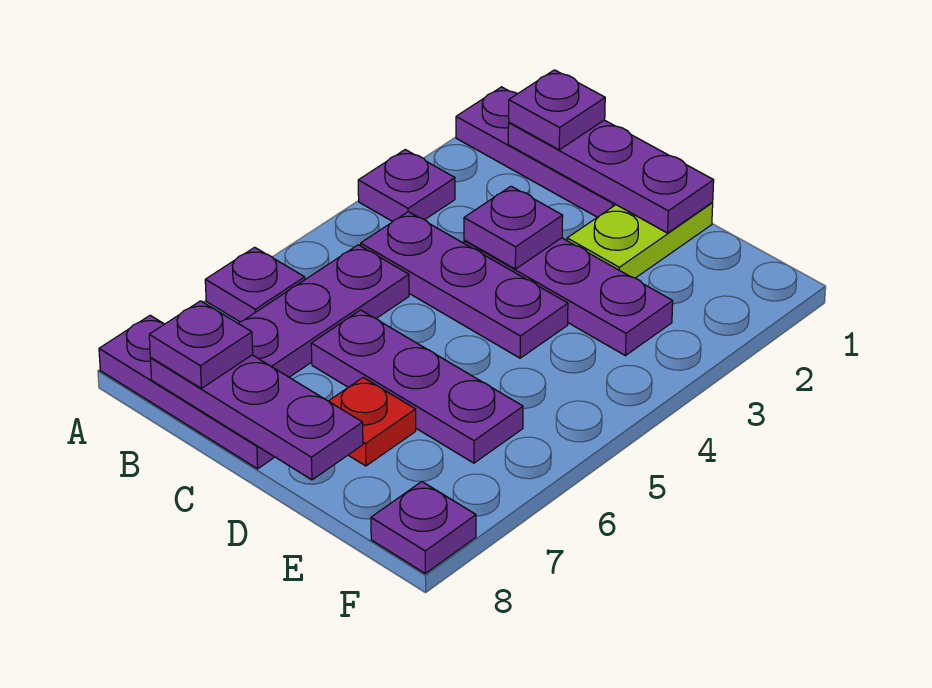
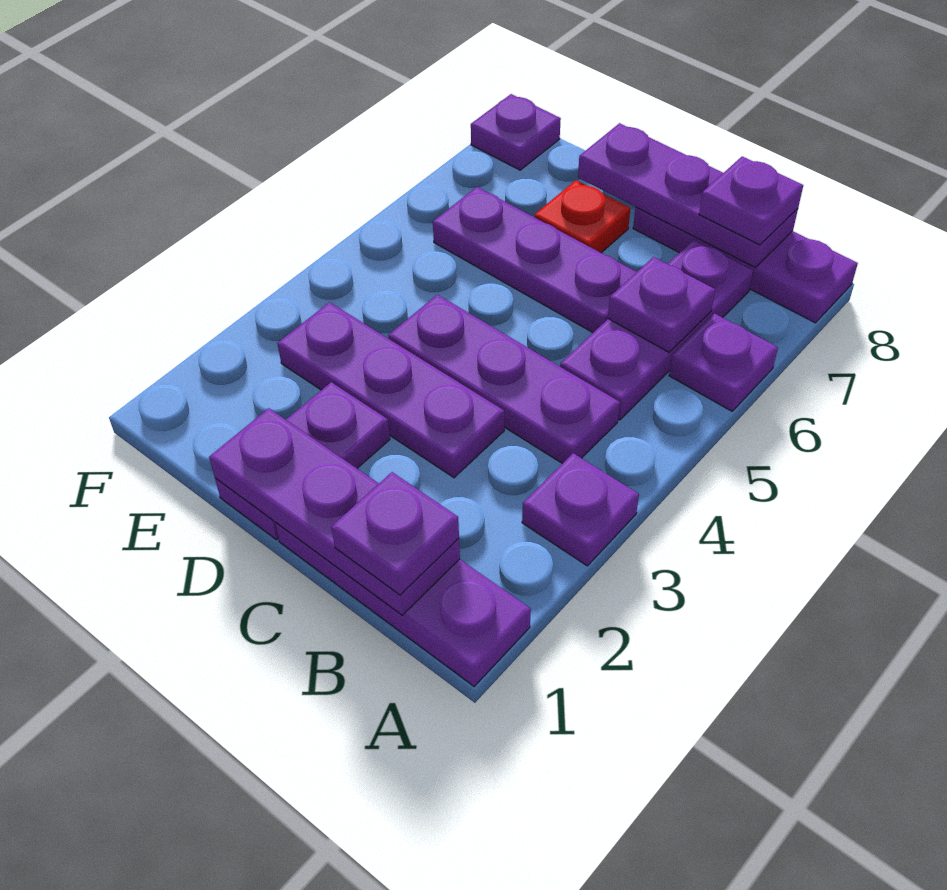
purple plate C3 level 2 -> purple plate B6 level 2
lime plate D1:D2 level 1 -> purple plate D1:D2 level 1

